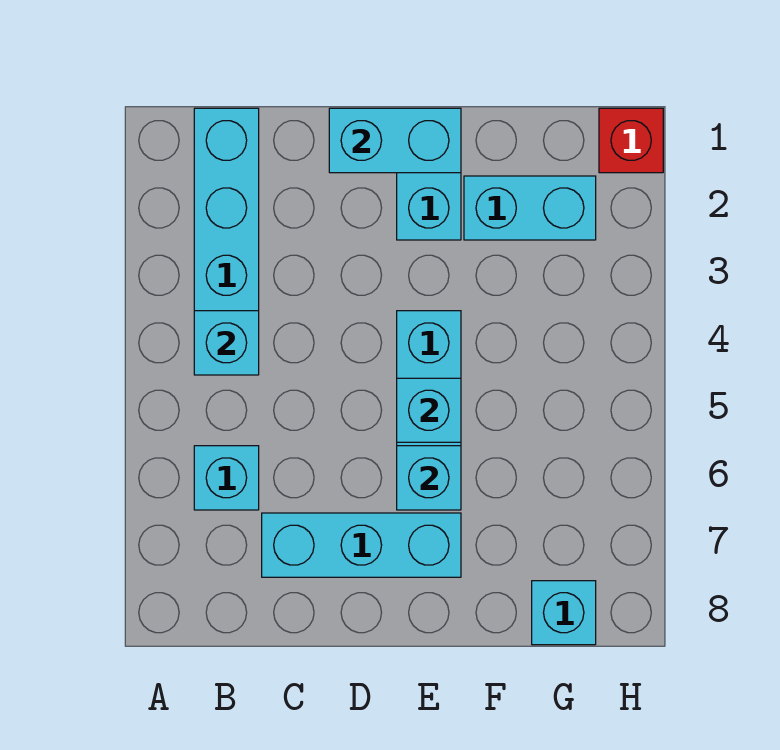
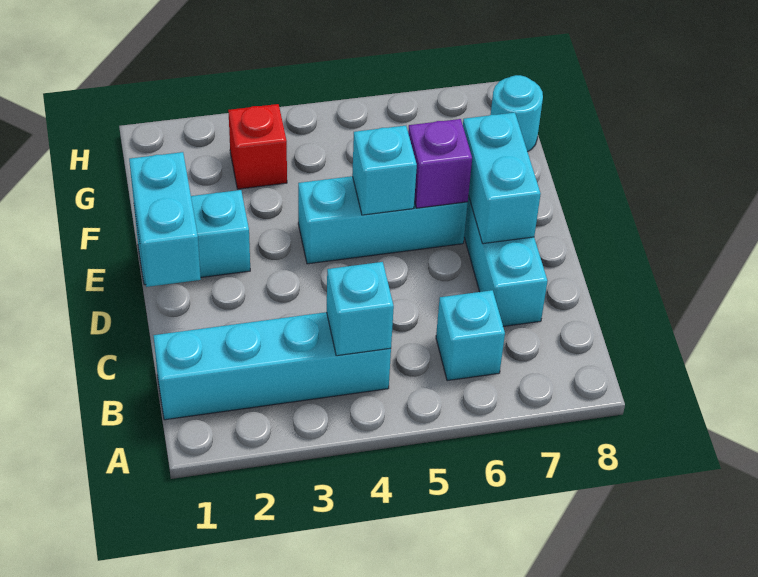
cyan brick E6 level 2 -> purple brick E6 level 2
cyan brick F2:G2 level 1 -> cyan brick D7:E7 level 2
cyan brick G8 level 1 -> cyan round brick G8 level 1
red brick H1 level 1 -> red brick G3 level 1

